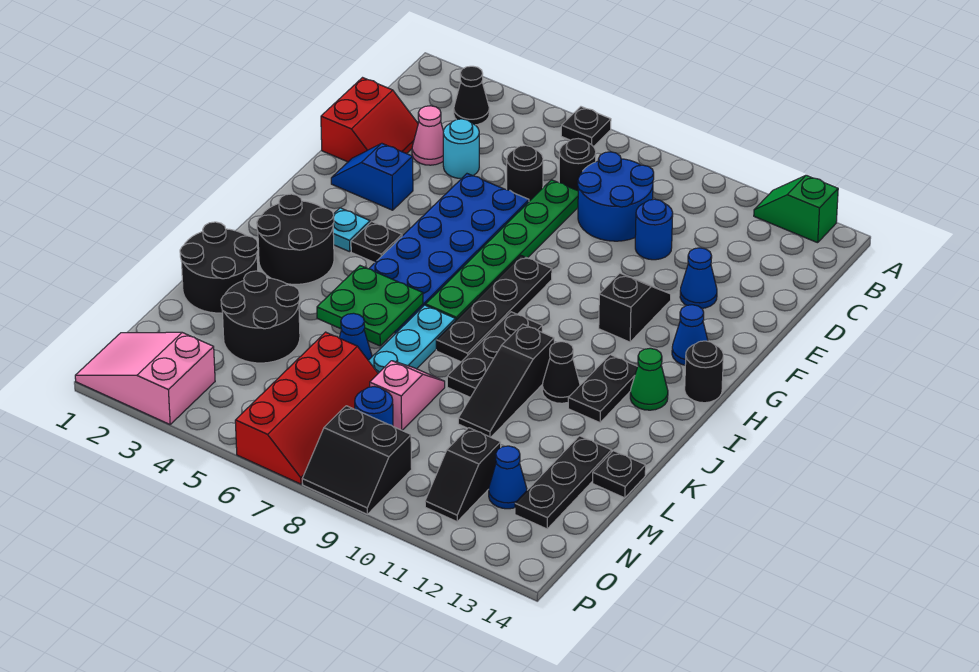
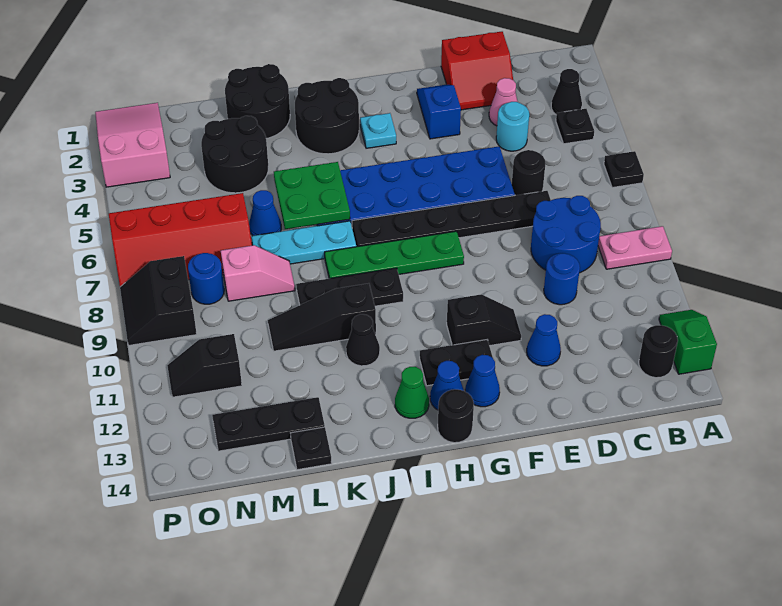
none -> pink plate A9:B9 level 1
black round brick C7 level 1 -> black round brick B13 level 1
green plate D7:I7 level 1 -> black plate D7:I7 level 1
black plate G8:J8 level 1 -> green plate G8:J8 level 1
black plate H4 level 1 -> black plate B4 level 1
black plate I12:J12 level 1 -> black plate G12:H12 level 1
blue cone N12 level 1 -> blue cone H13 level 1

